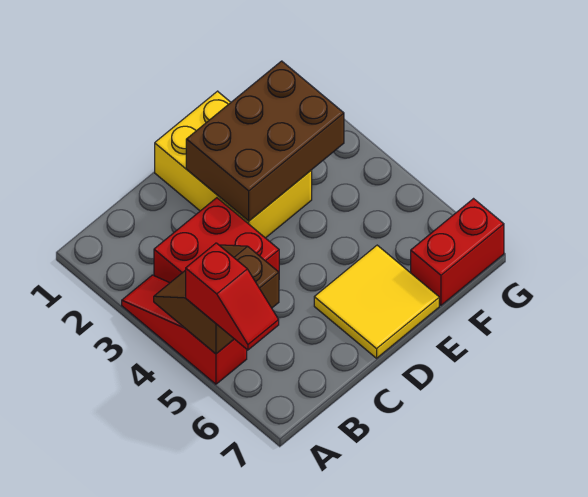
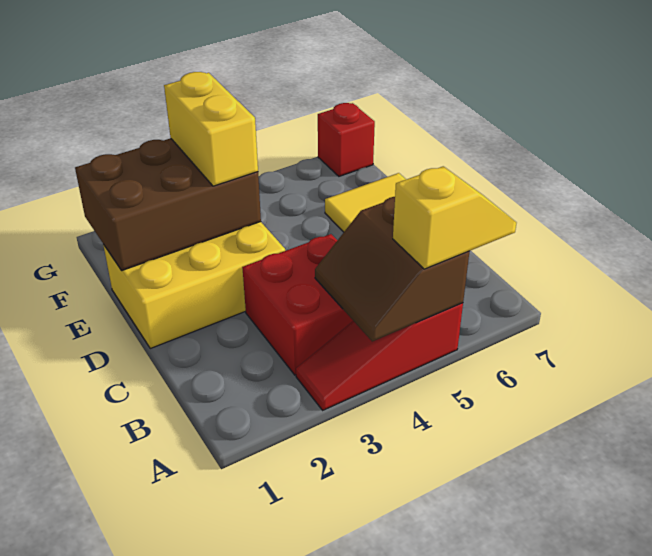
red slope A5:A6 level 3 top 5 -> yellow slope A5:A6 level 3 top 5
brown brick D2:F3 level 2 -> brown brick E1:F3 level 2
none -> yellow brick E3:F3 level 3
red brick F7:G7 level 1 -> red brick G7 level 1

